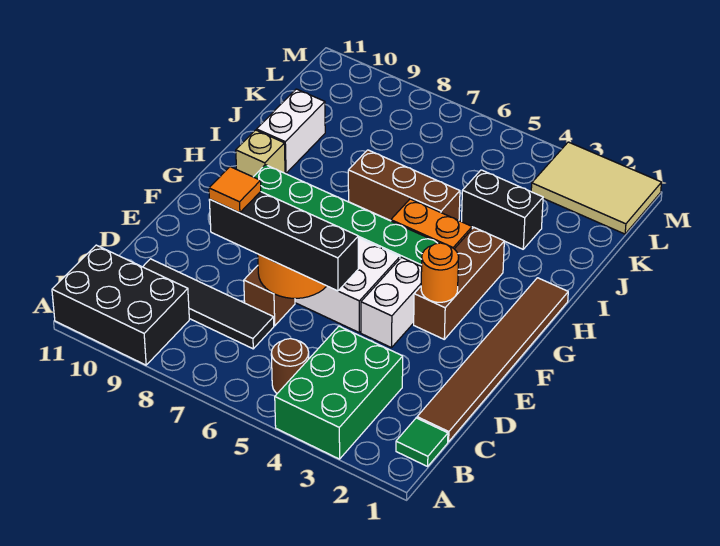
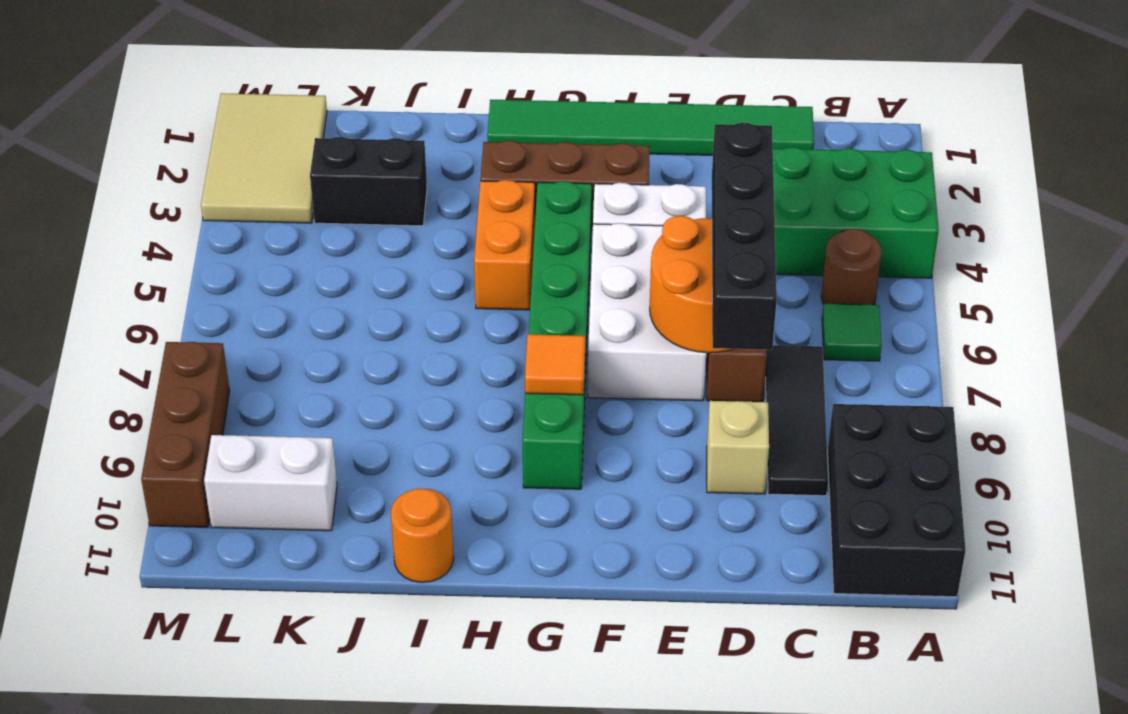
green tile B1 level 1 -> green tile B6 level 1
brown tile C1:H1 level 1 -> green tile C1:H1 level 1
black tile C7:C10 level 1 -> black tile C7:C9 level 1
orange tile D8 level 4 -> orange tile G8 level 2
orange round brick F3 level 2 -> orange round brick I11 level 1
tan brick H10 level 1 -> tan brick D9 level 1
brown brick I5:I7 level 1 -> brown brick M8:M10 level 1
white brick I10:J10 level 1 -> white brick K10:L10 level 1
black brick J3:J4 level 1 -> black brick J3:K3 level 1

